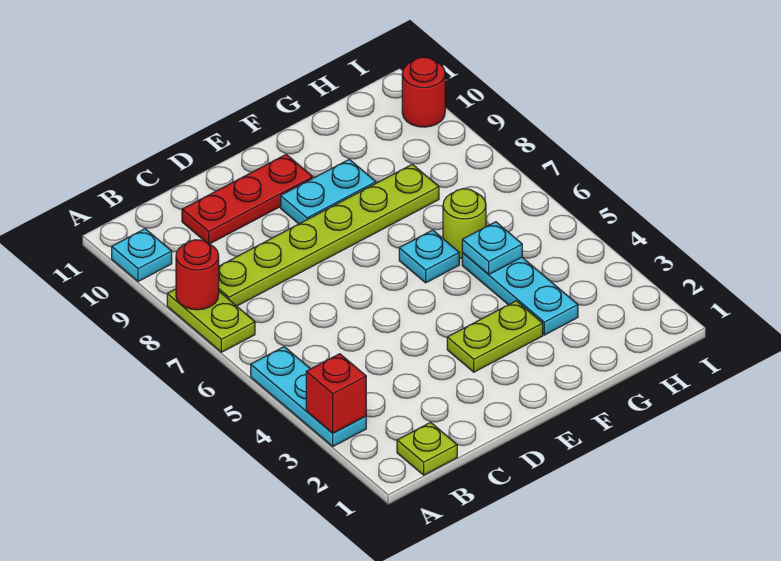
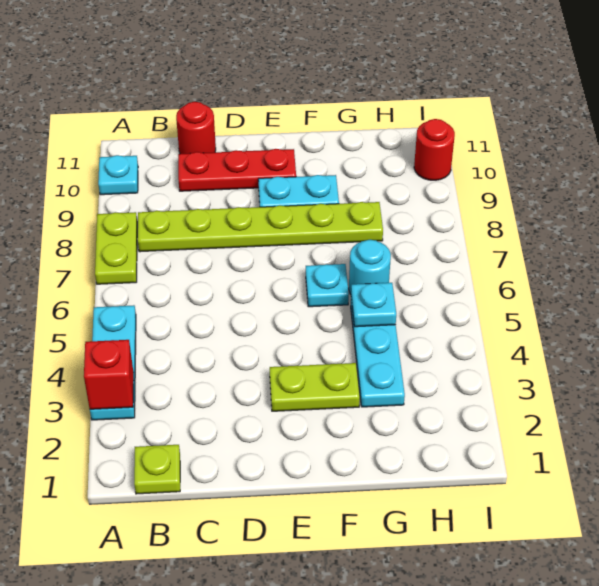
red round brick A8 level 2 -> red round brick C11 level 1
lime round brick G6 level 1 -> cyan round brick G6 level 1

